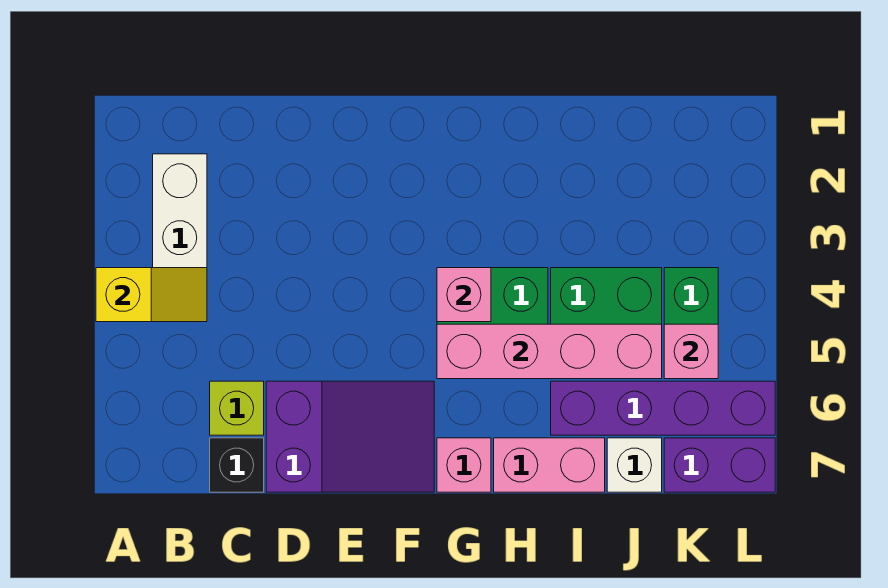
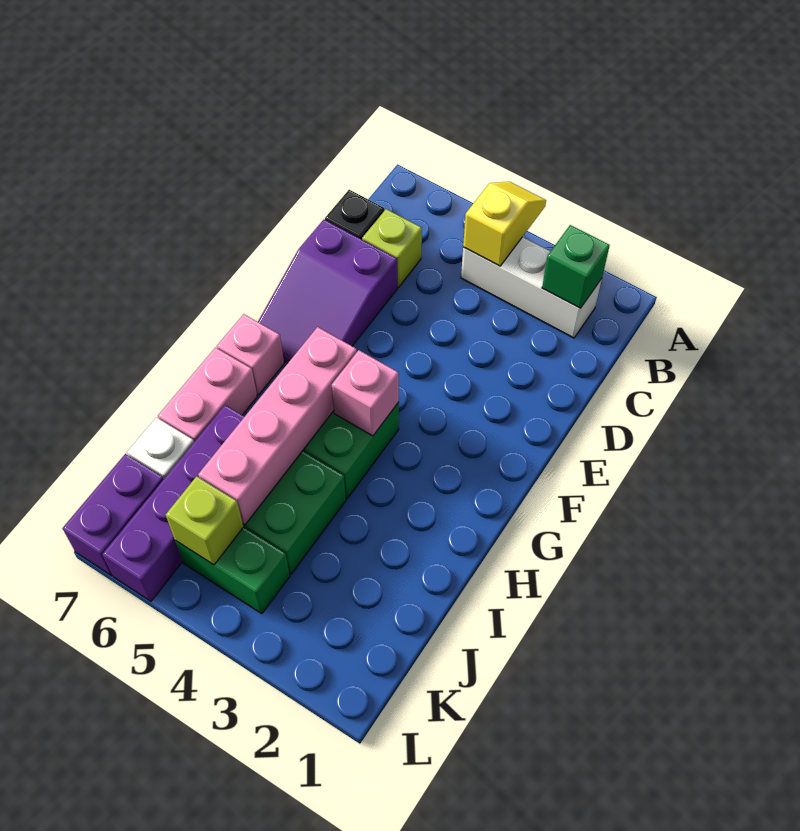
yellow slope A4:B4 level 2 top A -> yellow slope A4:B4 level 2 top B
none -> green brick B2 level 2
pink brick K5 level 2 -> lime brick K5 level 2

